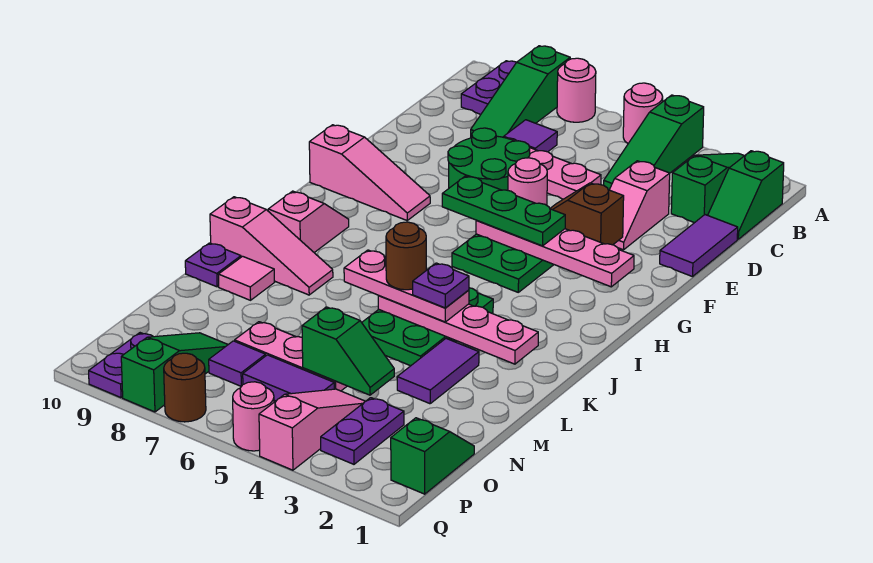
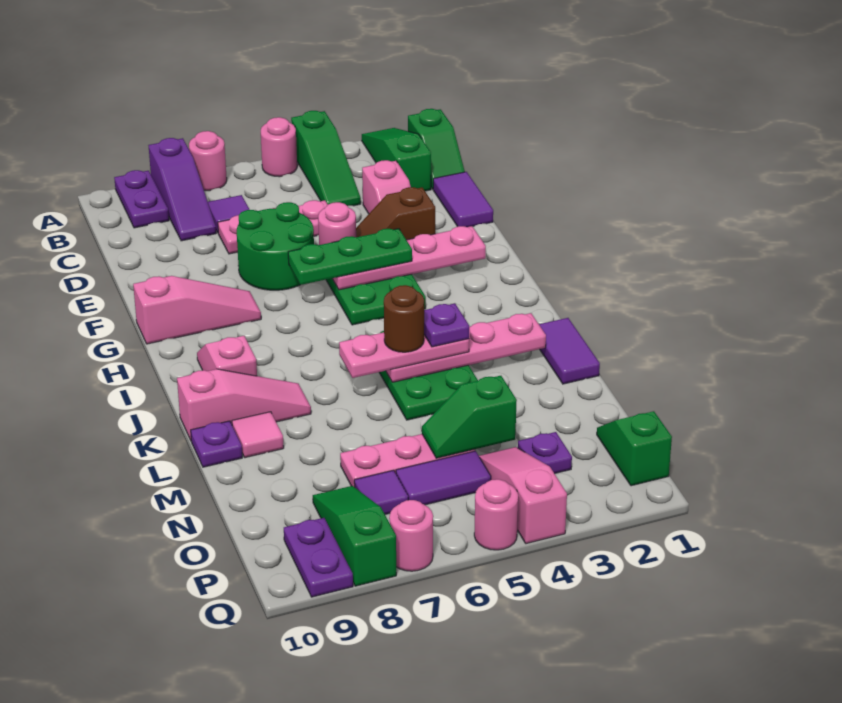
green slope A8:C8 level 1 top A -> purple slope A8:C8 level 1 top A
purple tile L3:M3 level 1 -> purple tile K1:L1 level 1
green slope N4:N5 level 2 top 5 -> green slope N4:N5 level 2 top 4
purple plate O3:P3 level 1 -> purple plate O3 level 1
brown round brick Q7 level 1 -> pink round brick Q7 level 1

